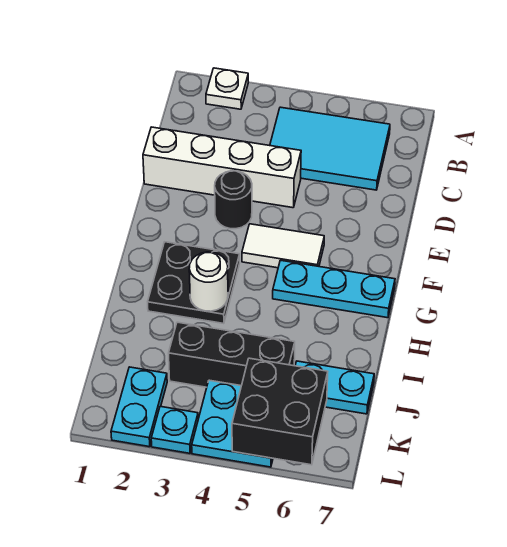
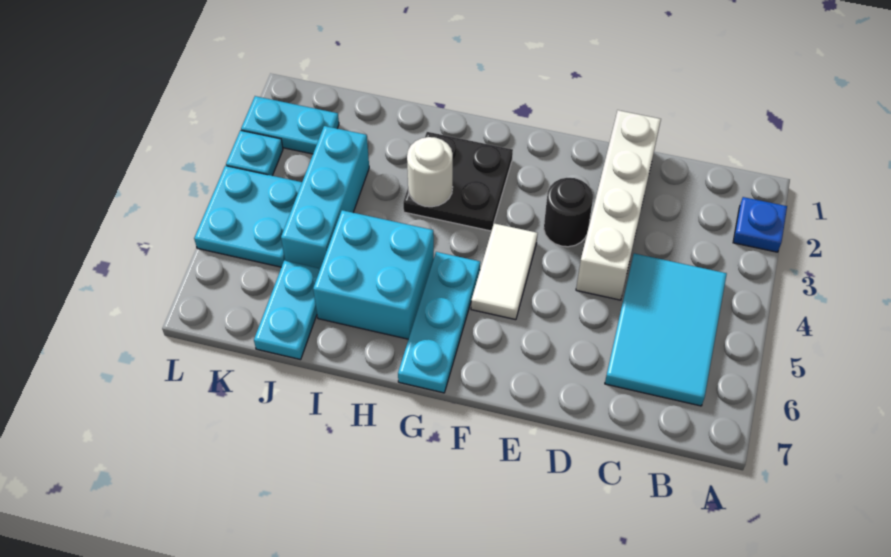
white plate A2 level 1 -> blue plate A2 level 1
none -> cyan brick H5:I6 level 1
black brick J3:J5 level 1 -> cyan brick J3:J5 level 1
black brick K5:L6 level 2 -> none

